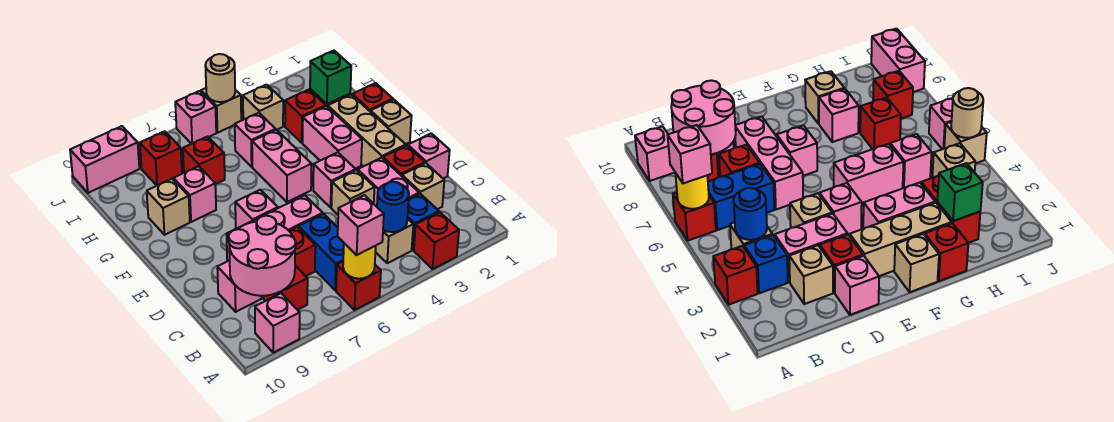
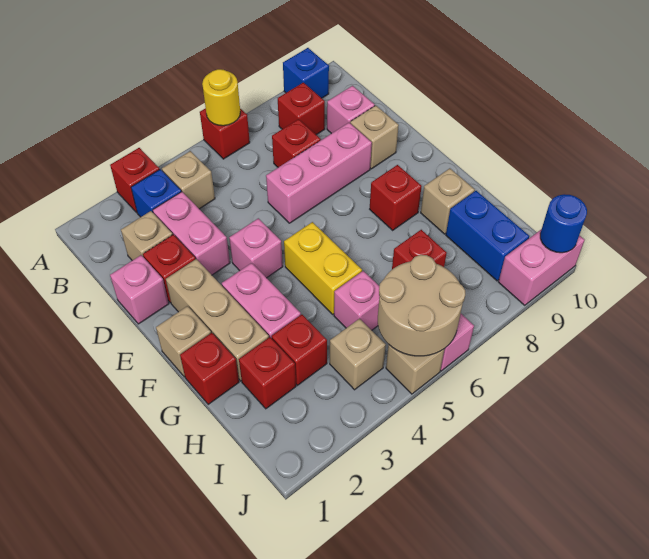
pink brick A6 level 3 -> none
pink brick A9 level 1 -> blue brick A9 level 1
blue round brick B4 level 2 -> blue round brick J10 level 2
blue brick B6:C6 level 1 -> blue brick H9:I9 level 1
pink round brick B8:C9 level 2 -> none
tan brick D4 level 1 -> tan brick D9 level 1
pink brick E7 level 1 -> none
pink brick F5:G5 level 1 -> yellow brick F5:G5 level 1
pink brick G8 level 1 -> none
green brick H2 level 2 -> none
red brick I8 level 1 -> red brick F8 level 1
tan round brick J5 level 2 -> tan round brick I5:J6 level 2

